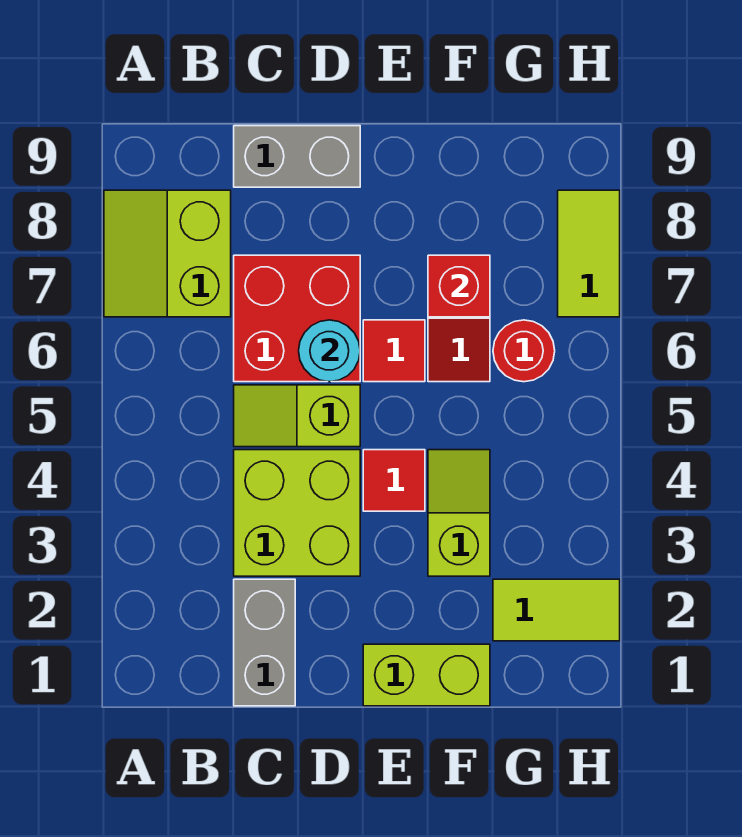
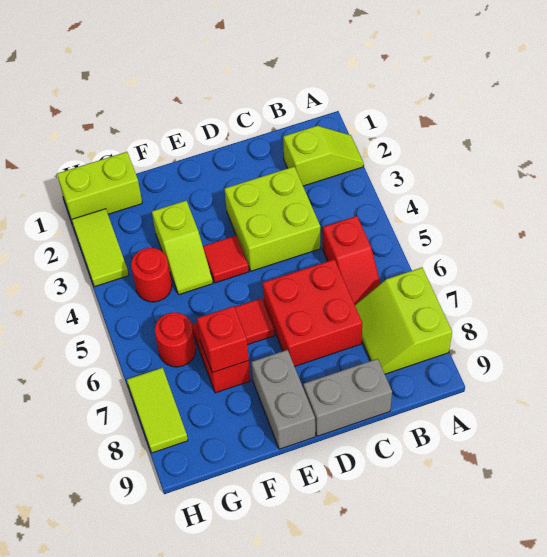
lime slope A7:B8 level 1 top B -> lime slope A7:B8 level 1 top A
none -> red slope B5:B6 level 1 top 5
grey brick C1:C2 level 1 -> grey brick E8:E9 level 1
lime slope C5:D5 level 1 top D -> lime slope A2:B2 level 1 top B
cyan round brick D6 level 2 -> none
lime brick E1:F1 level 1 -> lime brick G1:H1 level 1
lime tile G2:H2 level 1 -> lime tile H2:H3 level 1
none -> red round brick G4 level 1

